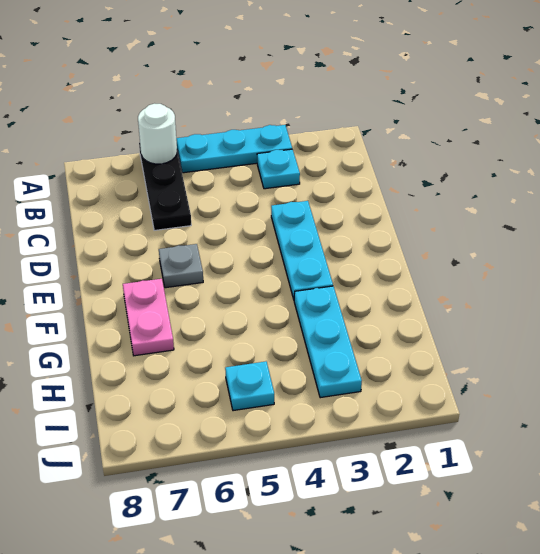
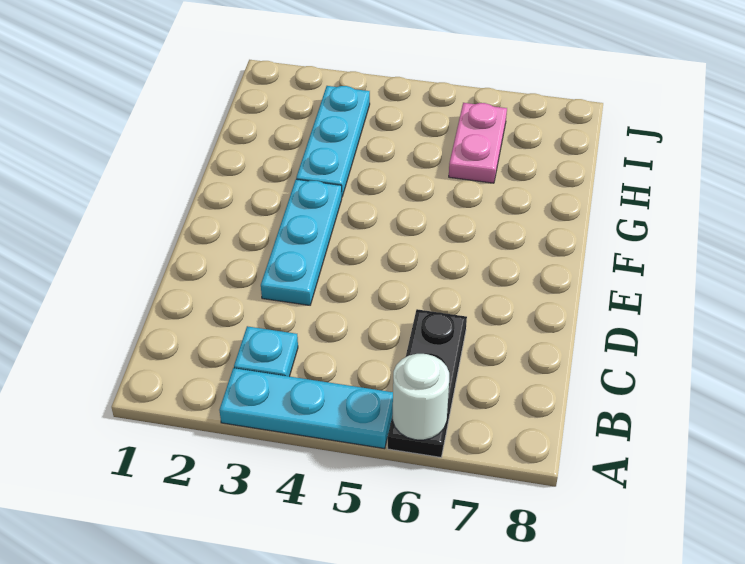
grey plate E6 level 1 -> none
pink plate F7:G7 level 1 -> pink plate H6:I6 level 1
cyan plate I5 level 1 -> none

